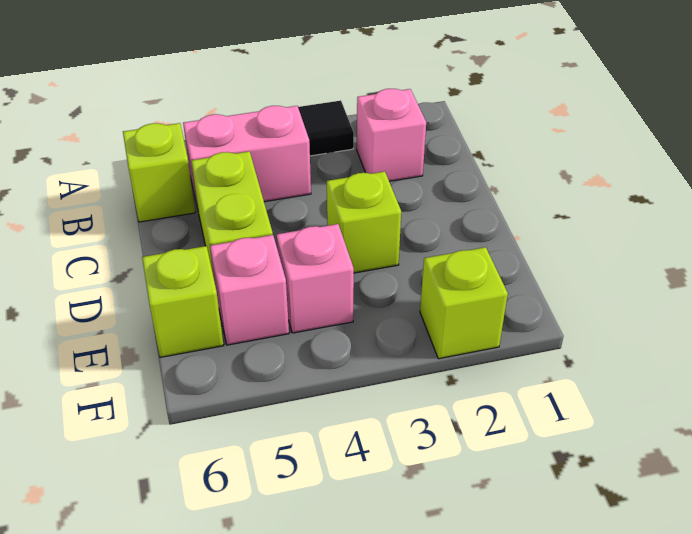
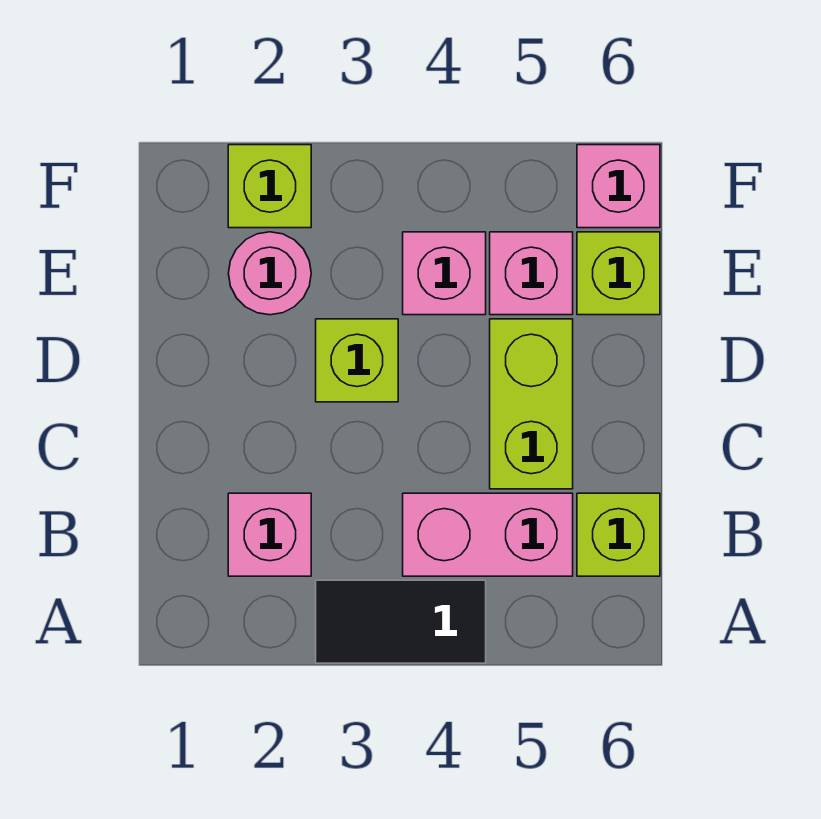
none -> pink round brick E2 level 1
none -> pink brick F6 level 1

